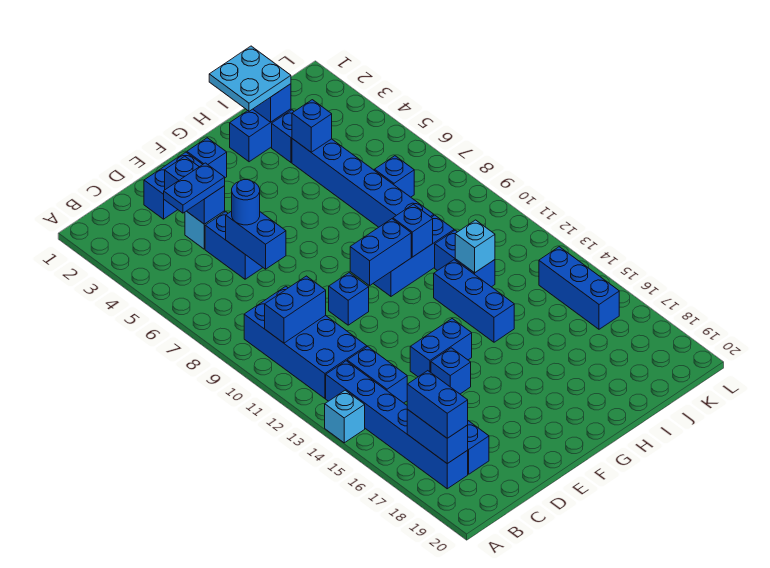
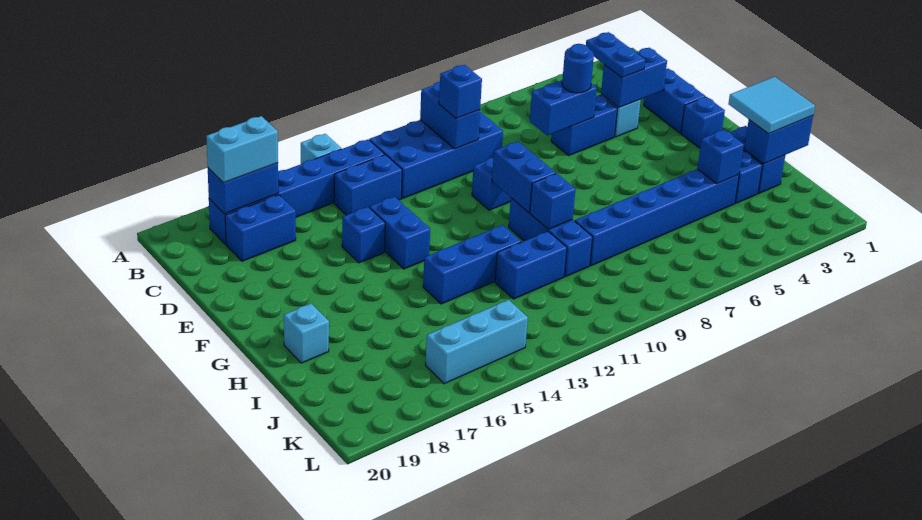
blue brick B17:B18 level 3 -> cyan brick B17:B18 level 3
cyan plate H1:I2 level 3 -> cyan tile H1:I2 level 3
cyan brick I12 level 2 -> cyan brick H19 level 1
blue brick J7 level 1 -> blue brick C10 level 3
blue brick K14:K16 level 1 -> cyan brick K14:K16 level 1

